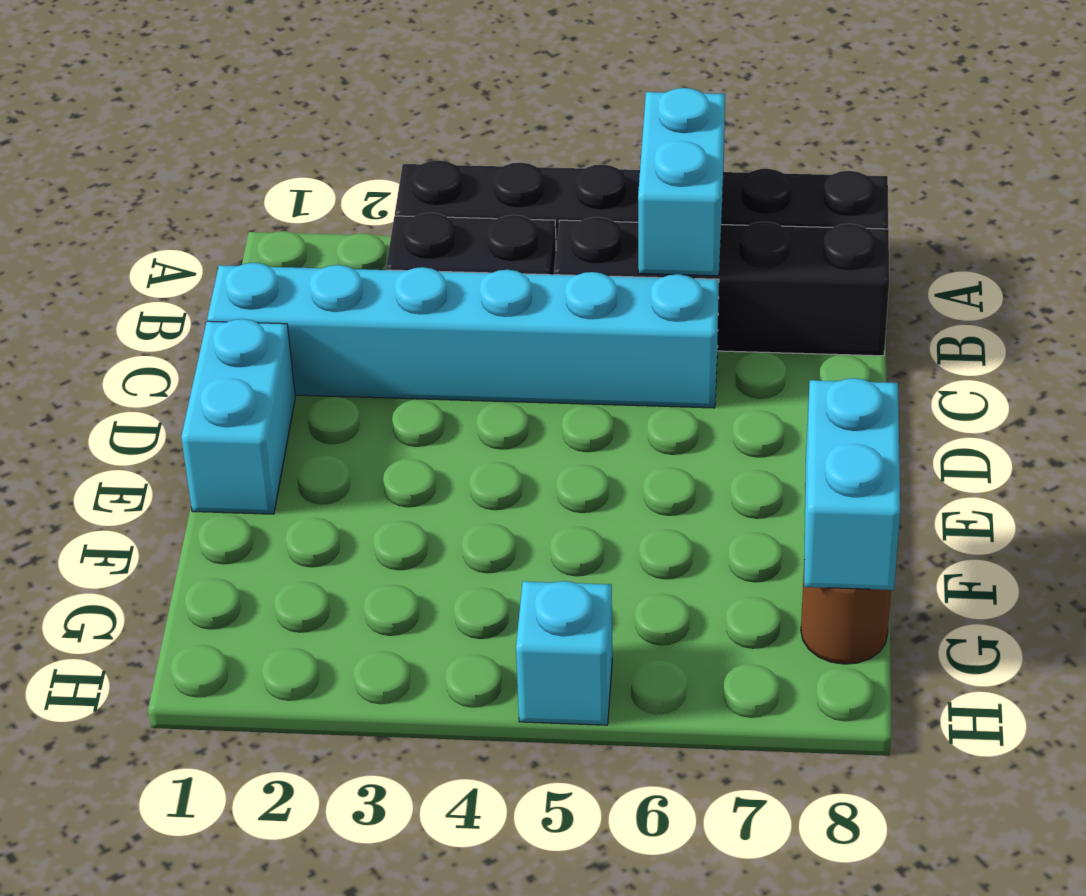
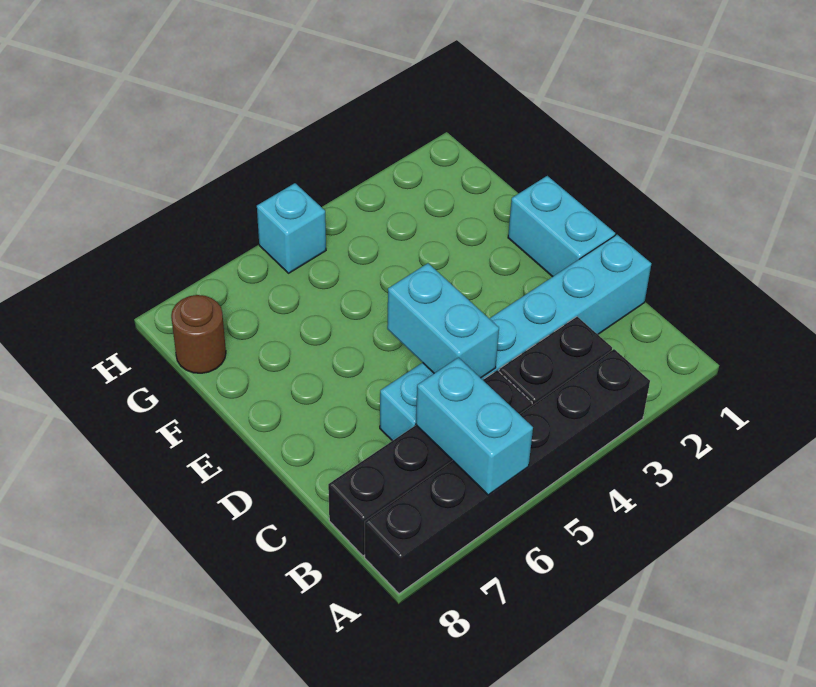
cyan brick F8:G8 level 2 -> cyan brick C5:D5 level 2

